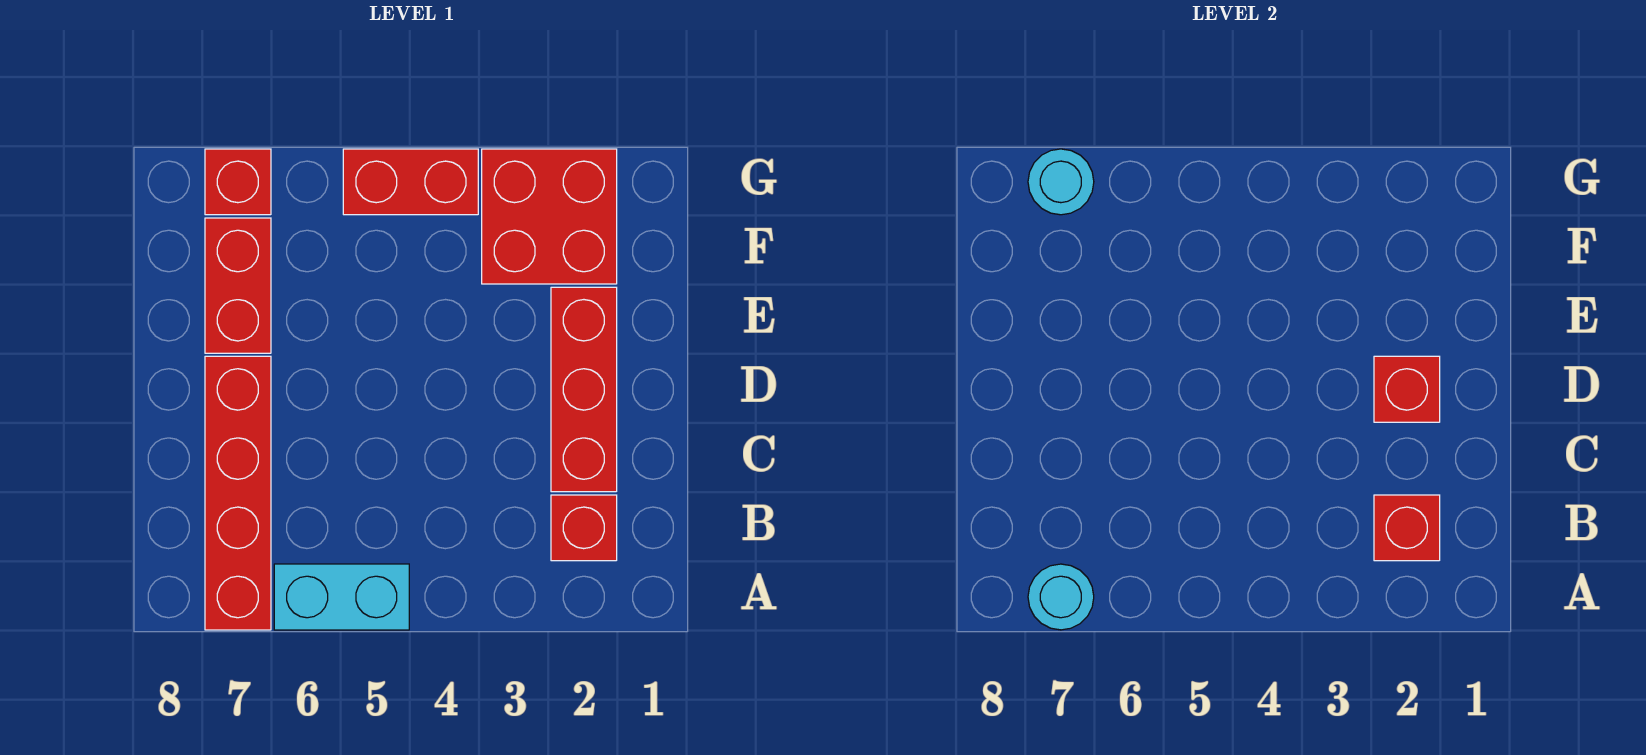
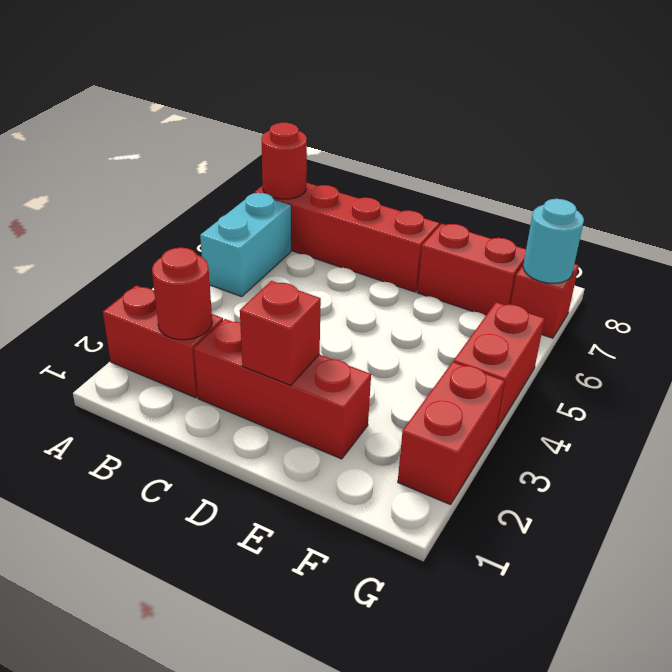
cyan round brick A7 level 2 -> red round brick A7 level 2
red brick B2 level 1 -> red brick A2:B2 level 1
red brick B2 level 2 -> red round brick B2 level 2
red brick F2:G3 level 1 -> red brick G2:G3 level 1

